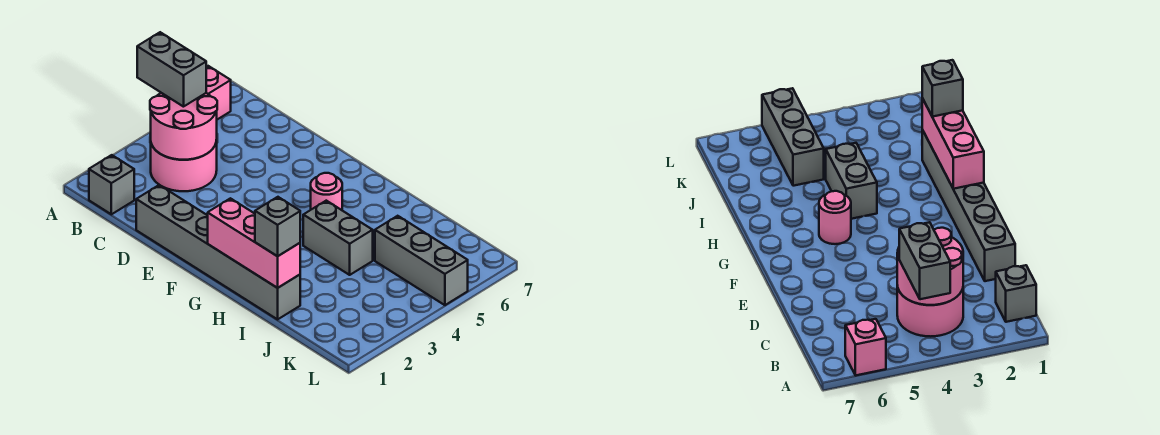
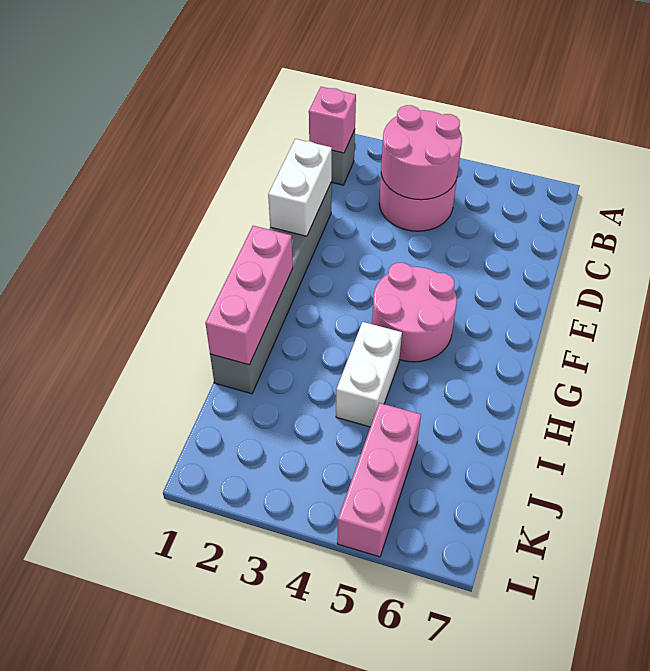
grey brick A4:B4 level 3 -> none
pink brick A6 level 1 -> pink brick B1 level 2
none -> white brick D1:E1 level 2
pink round brick G5 level 1 -> pink round brick F4:G5 level 1
grey brick H4:I4 level 1 -> white brick H4:I4 level 1
grey brick I1 level 3 -> none
grey brick J5:L5 level 1 -> pink brick J5:L5 level 1

